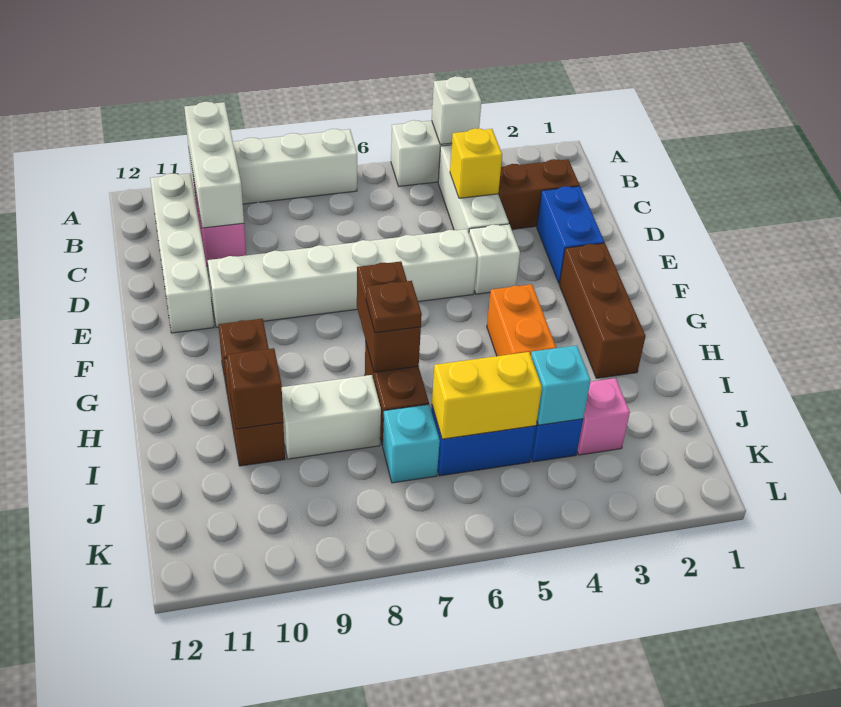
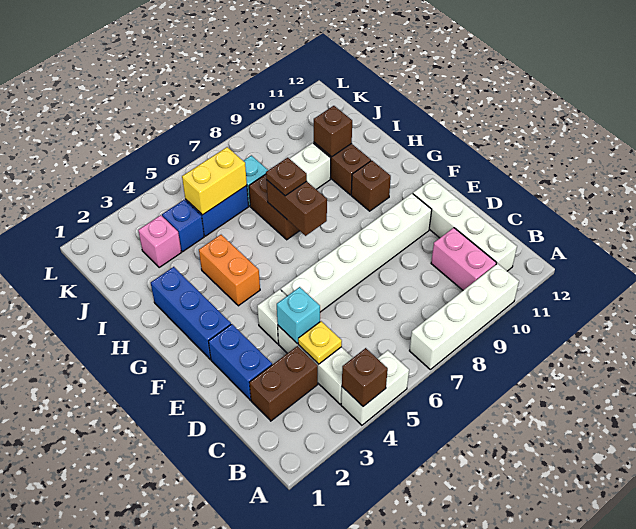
white brick A4 level 2 -> brown brick A4 level 2
white brick A10:C10 level 2 -> none
yellow brick C4 level 2 -> yellow plate C4 level 2
brown brick F2:H2 level 1 -> blue brick F2:H2 level 1
cyan brick J4 level 2 -> cyan brick D4 level 2

